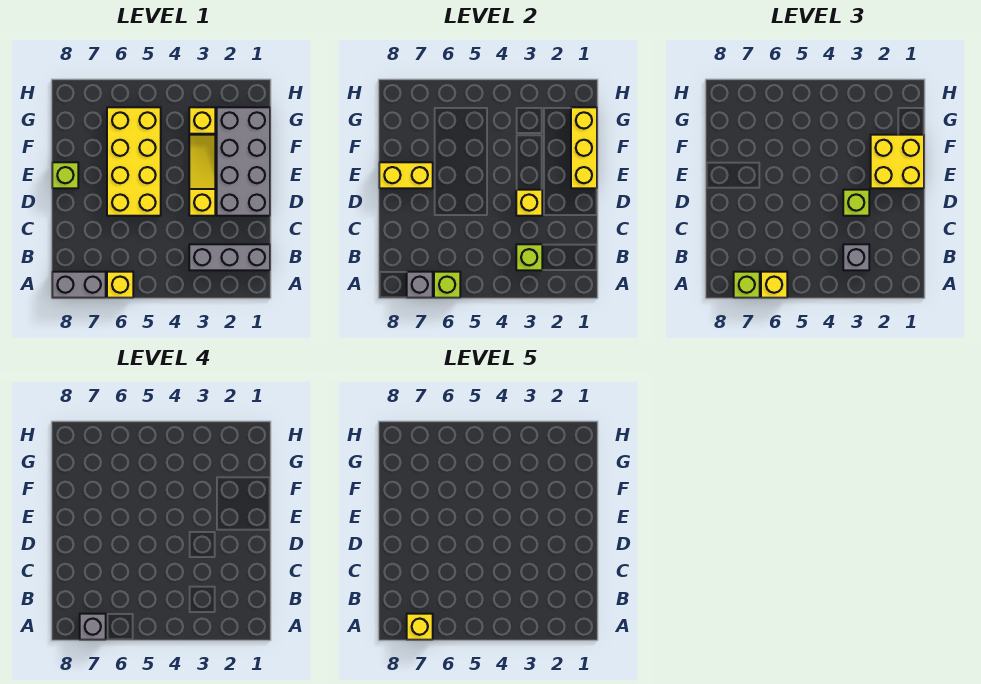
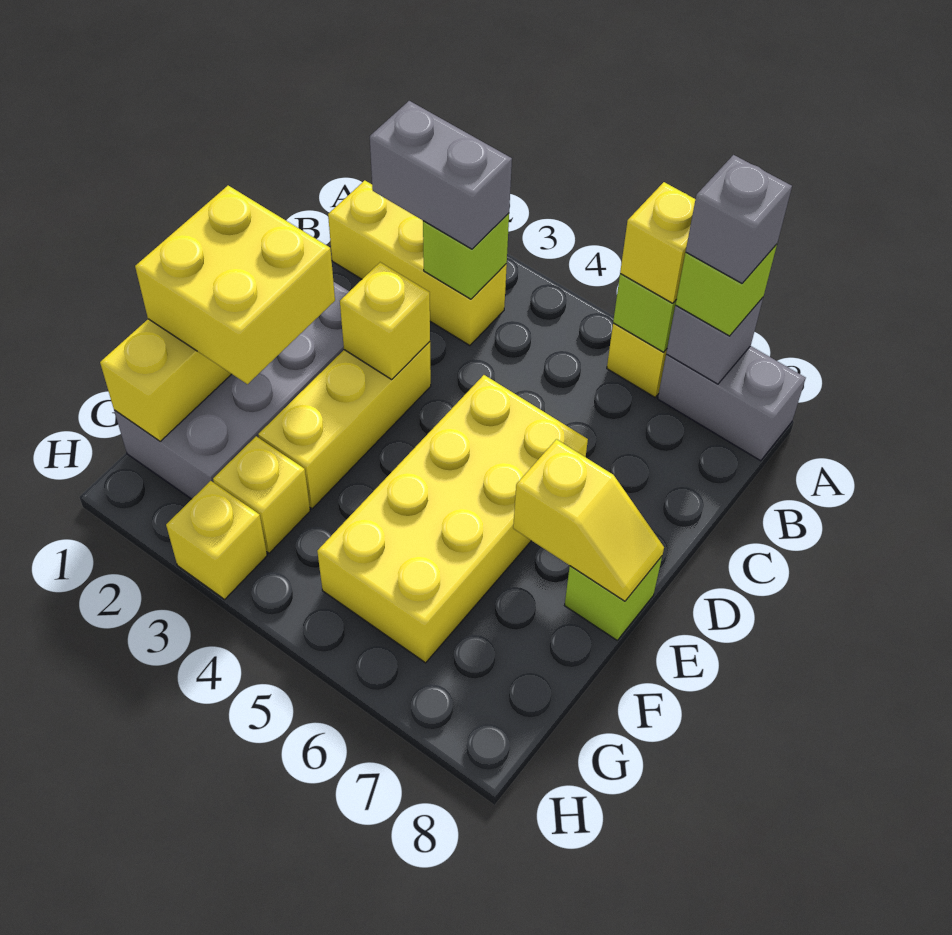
yellow brick A7 level 5 -> yellow brick H3 level 1
grey brick B1:B3 level 1 -> yellow brick B1:B3 level 1
grey brick B3 level 3 -> grey brick B2:B3 level 3
yellow slope D3:F3 level 1 top D -> yellow brick D3:F3 level 1
lime brick D3 level 3 -> none
yellow brick E7:E8 level 2 -> yellow slope E7:E8 level 2 top 7

